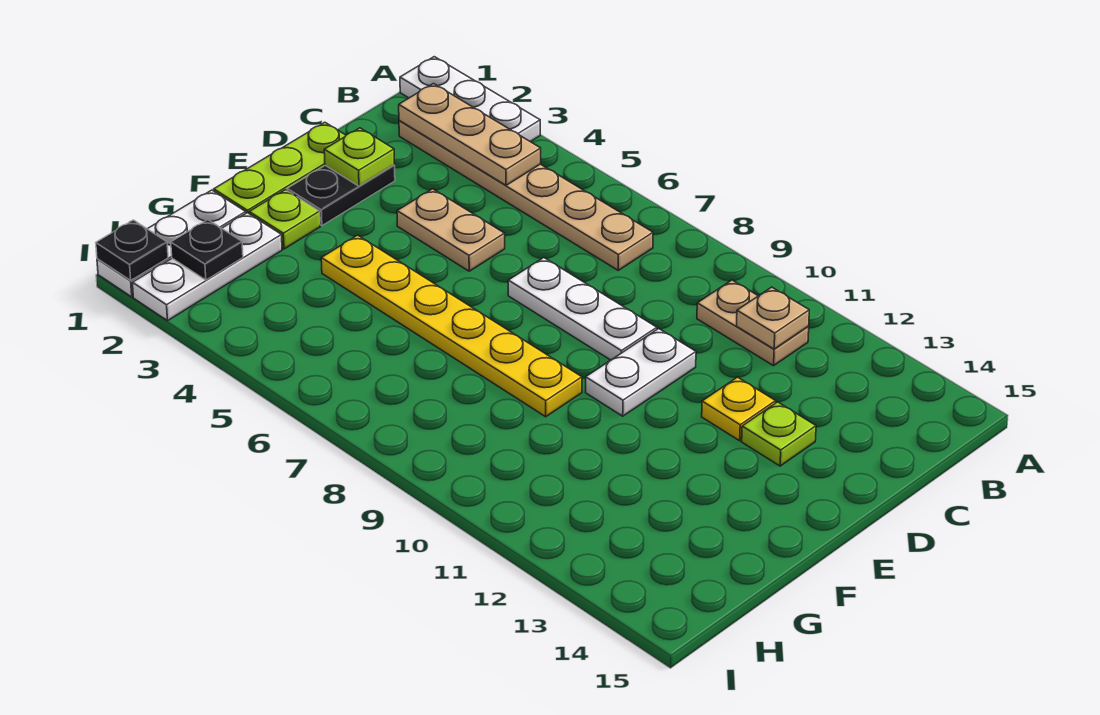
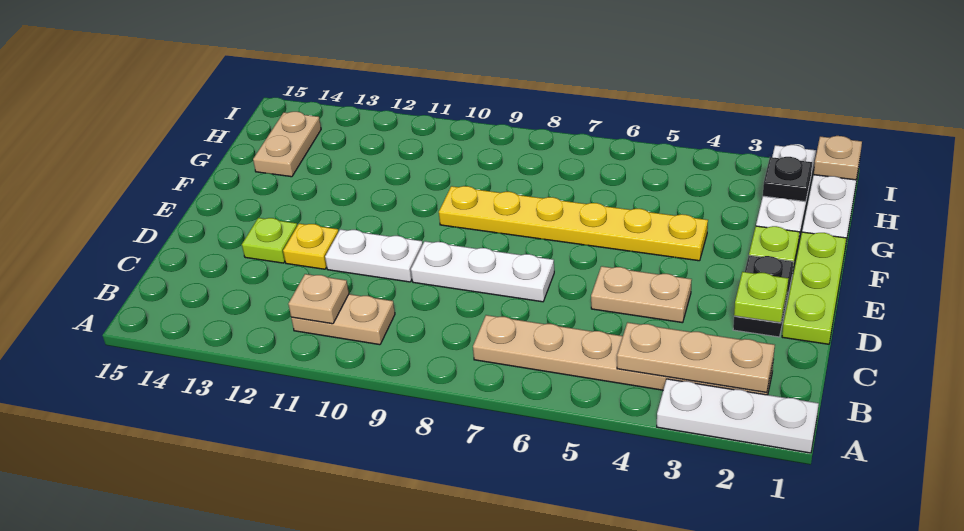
white plate D10:E10 level 1 -> white plate D10:D11 level 1
none -> tan plate G14:H14 level 1
black plate I1 level 2 -> tan plate I1 level 2

